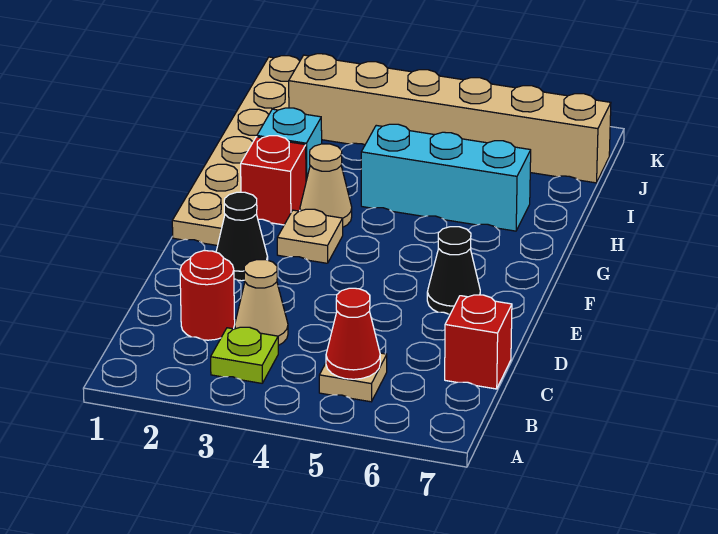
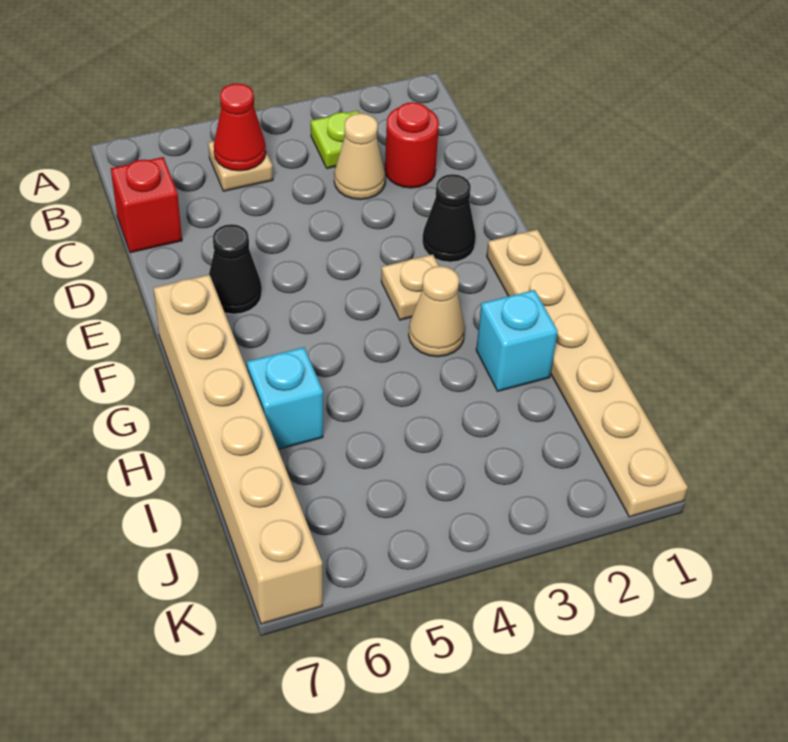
red brick G2 level 1 -> none
cyan brick H4:H6 level 1 -> cyan brick H6 level 1
tan brick J2:J7 level 1 -> tan brick F7:K7 level 1

